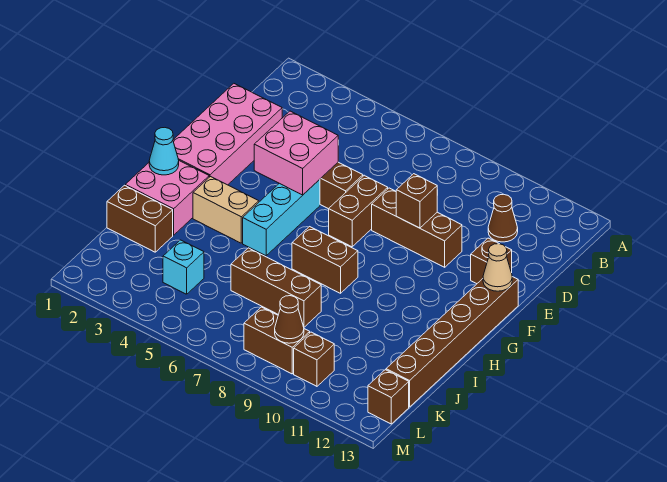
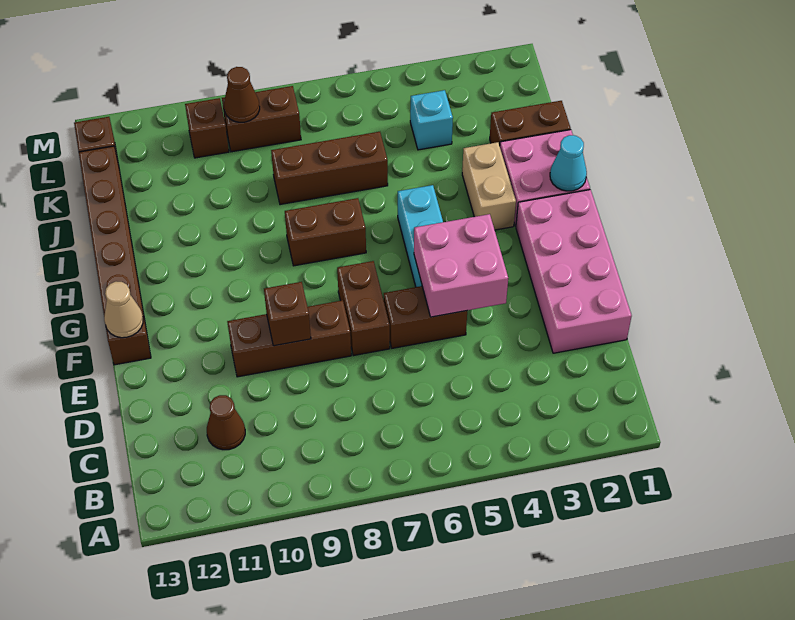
brown brick E12 level 1 -> none
tan brick H3:H4 level 1 -> tan brick H3:I3 level 1

